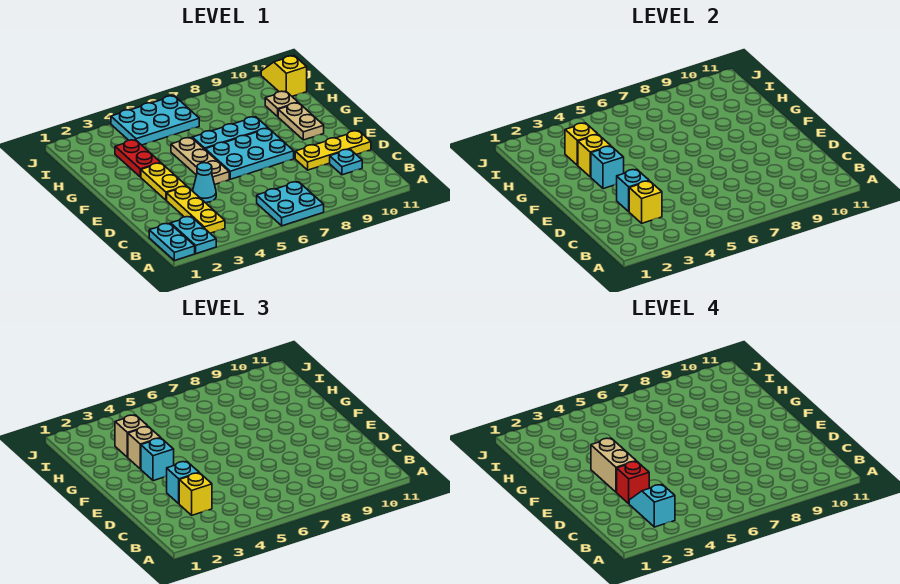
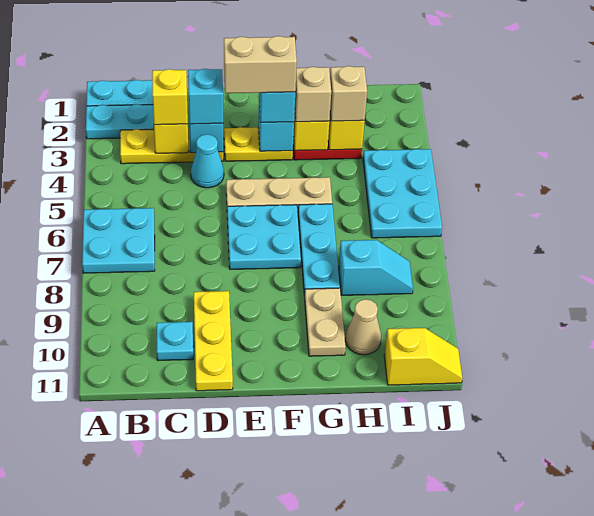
cyan slope B3:C3 level 4 top B -> cyan slope H8:I8 level 1 top H
red brick D3 level 4 -> none
cyan plate E6:F8 level 1 -> cyan plate E6:F7 level 1
tan plate F10:G10 level 1 -> tan plate G9:G10 level 1
tan plate H10 level 1 -> tan cone H10 level 1

